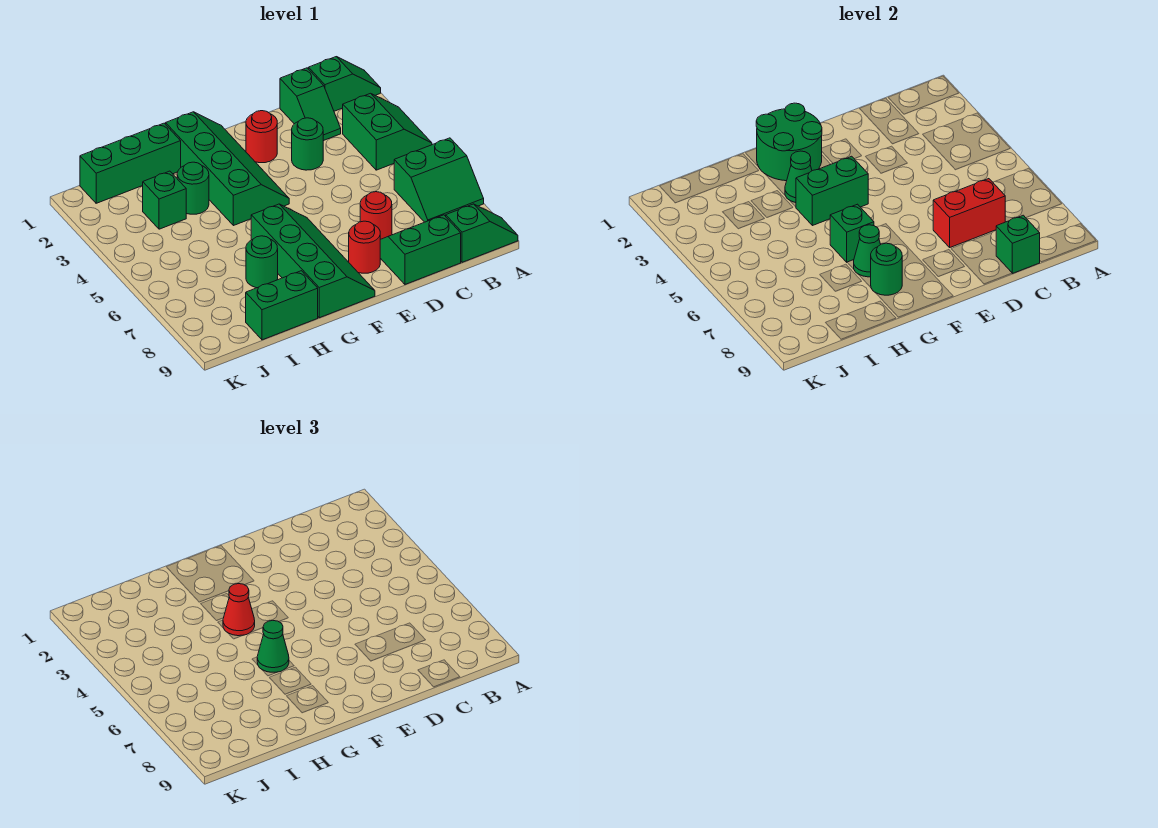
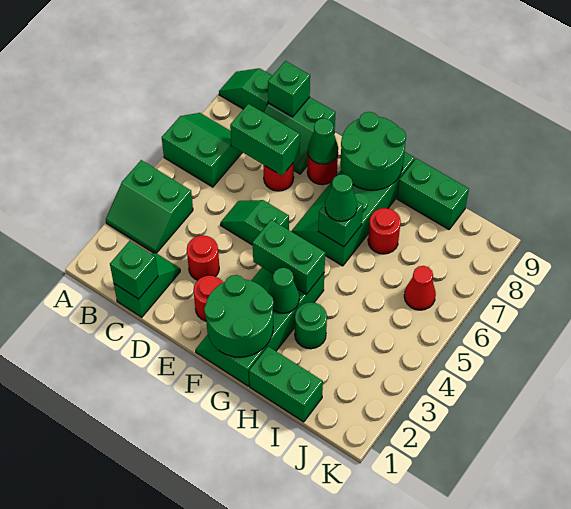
green slope A1:B1 level 1 top B -> green slope D5:E5 level 1 top E
green slope A3:B4 level 1 top B -> green slope A3:B4 level 1 top 4
red brick C7:D7 level 2 -> green brick C7:D7 level 2
green round brick D3 level 1 -> red round brick D3 level 1
red cone G4 level 3 -> red cone J6 level 1
green cone G7 level 2 -> green cone E8 level 2
green round brick G8 level 2 -> green round brick F8:G9 level 2
green brick H1:J1 level 1 -> green brick H1:I1 level 1
green round brick H7 level 1 -> red round brick H7 level 1
green brick I3 level 1 -> green brick C1 level 2

